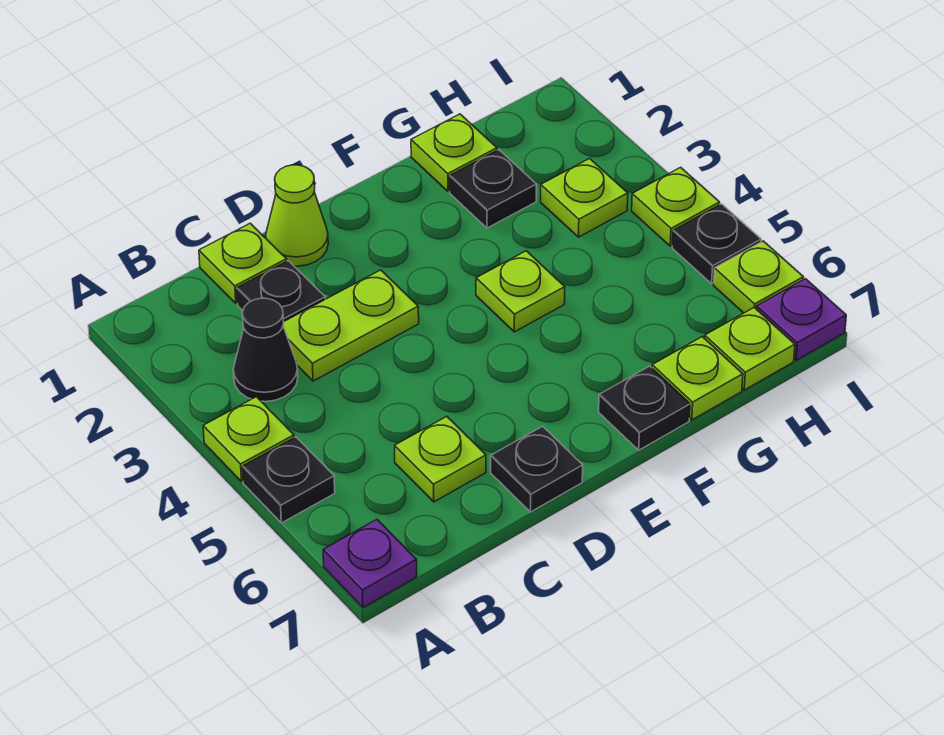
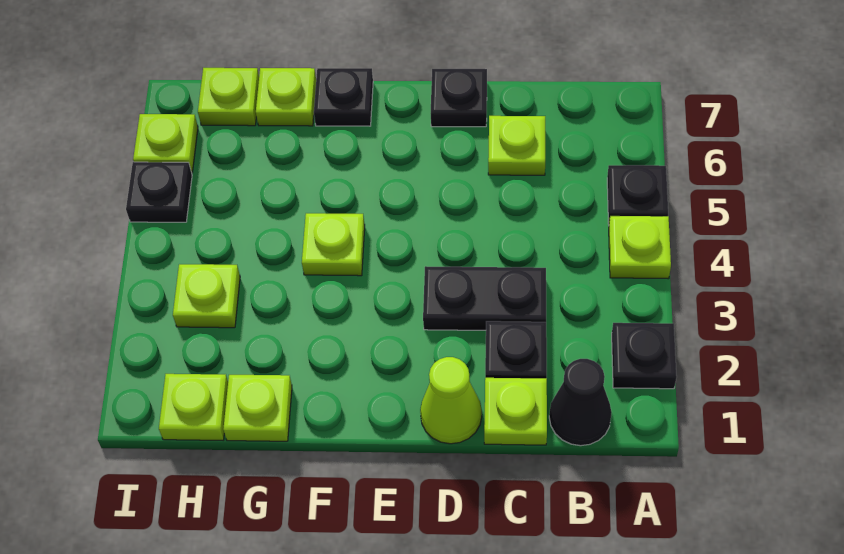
purple plate A7 level 1 -> none
black cone B3 level 1 -> black cone B1 level 1
lime plate C3:D3 level 1 -> black plate C3:D3 level 1
black plate G2 level 1 -> black plate A2 level 1
lime plate I4 level 1 -> lime plate H1 level 1
purple plate I7 level 1 -> none

